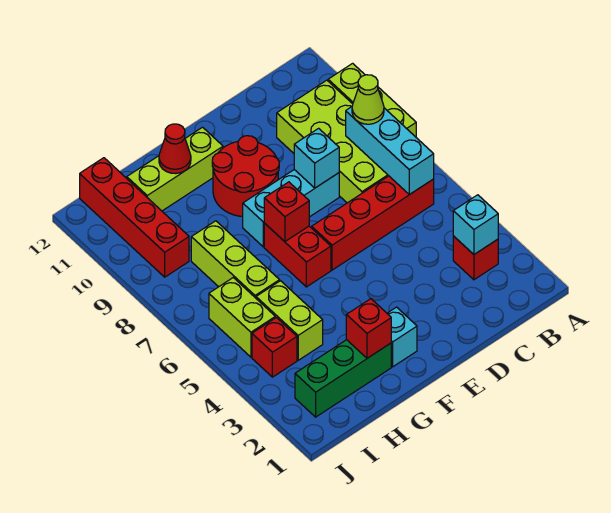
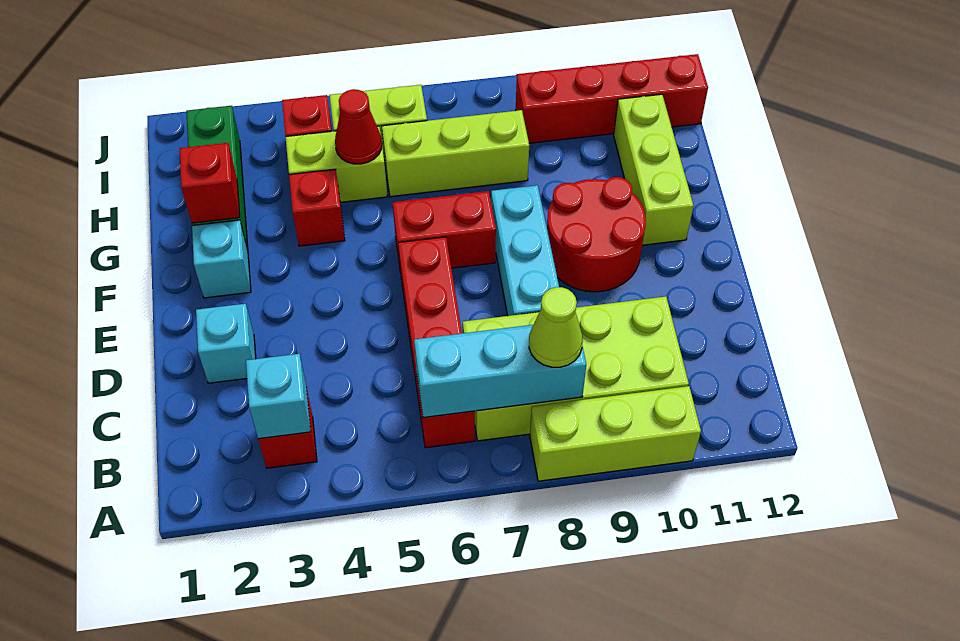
cyan brick D8 level 2 -> cyan brick D2 level 1
red brick F7 level 2 -> red brick G4 level 1
red cone G11 level 2 -> red cone H5 level 2

